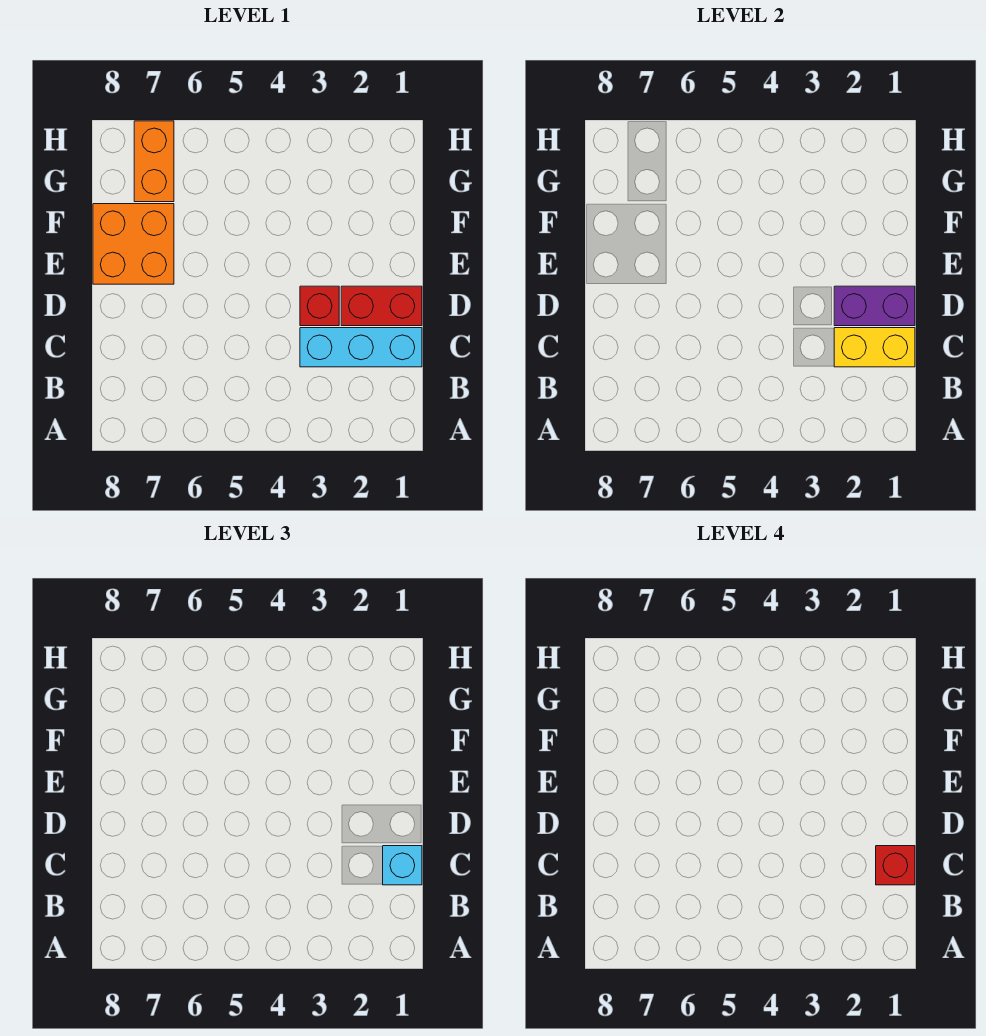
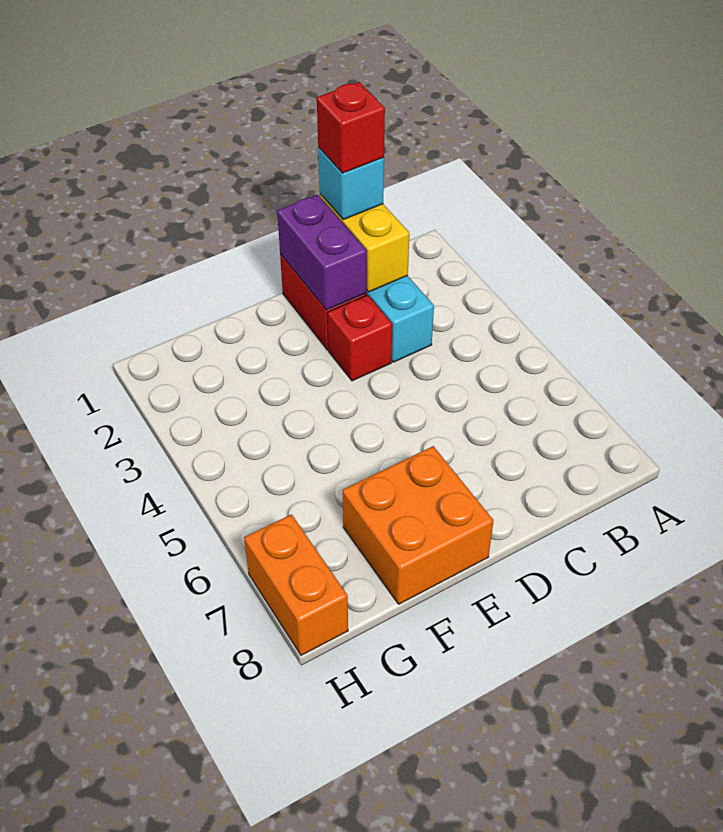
orange brick G7:H7 level 1 -> orange brick H7:H8 level 1

